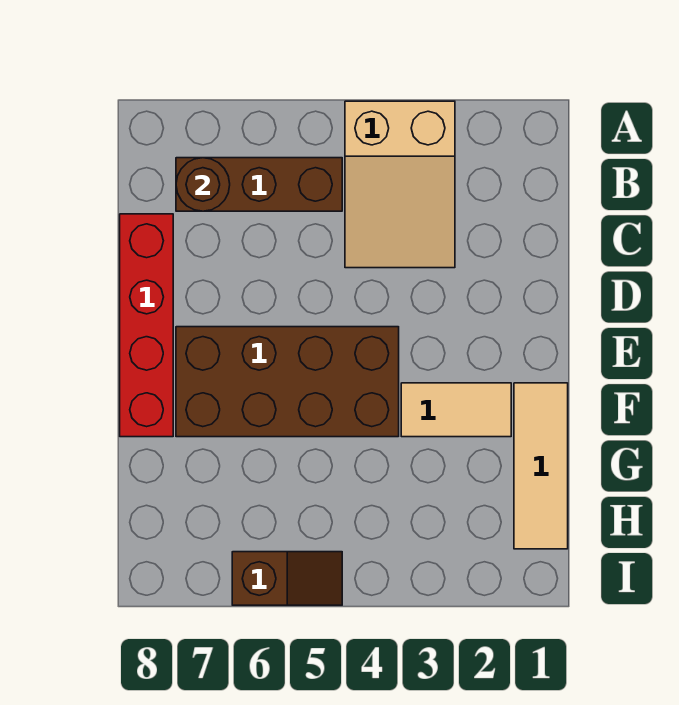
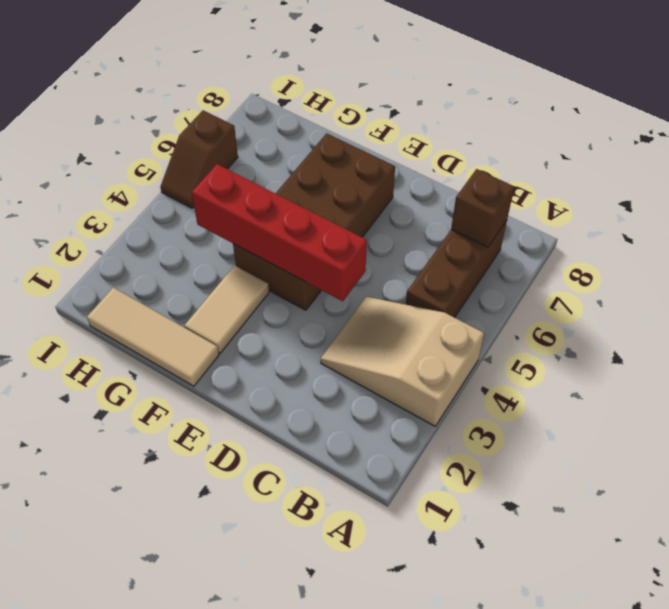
brown round brick B7 level 2 -> brown brick B7 level 2
red brick C8:F8 level 1 -> red brick D4:G4 level 2

